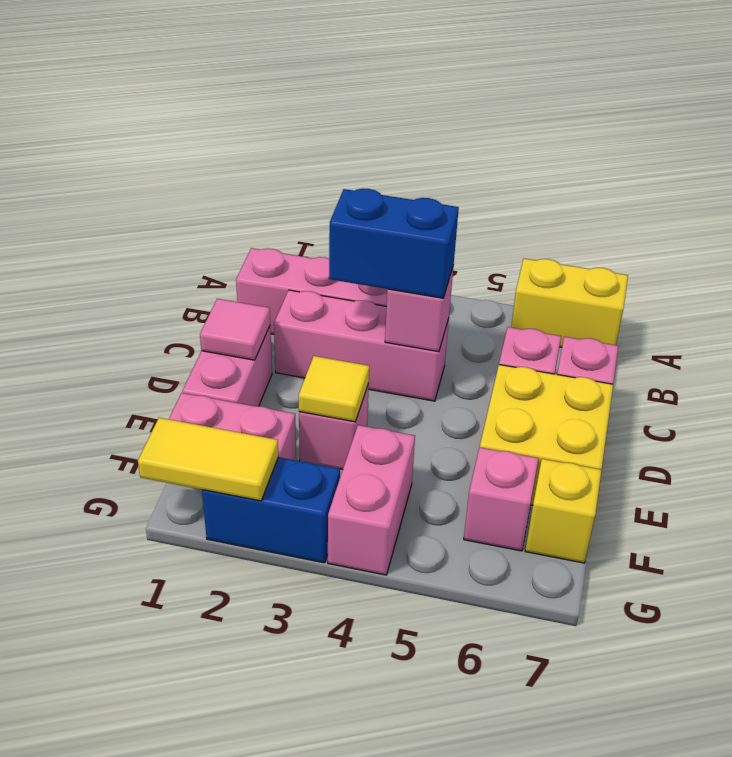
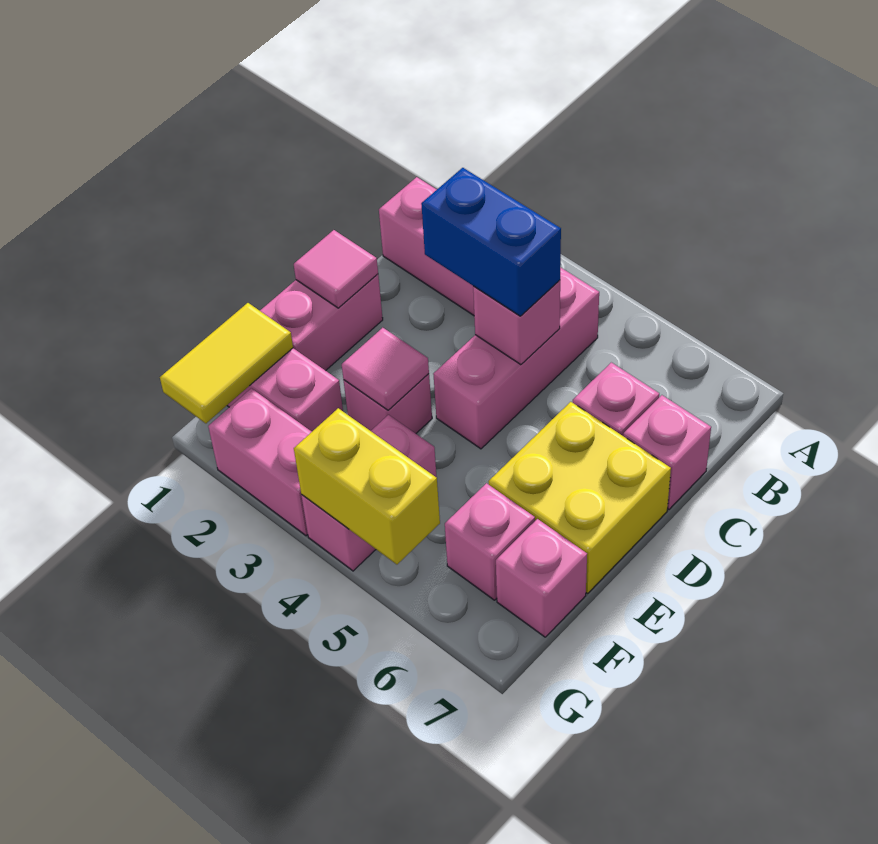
yellow brick A6:A7 level 1 -> yellow brick G4:G5 level 2
pink brick C2:C4 level 1 -> pink brick B4:D4 level 1
yellow tile E3 level 2 -> pink tile E3 level 2
yellow brick F7 level 1 -> pink brick F7 level 1
yellow tile G1:G2 level 2 -> yellow tile F1:G1 level 2
blue brick G2:G3 level 1 -> pink brick G2:G3 level 1

